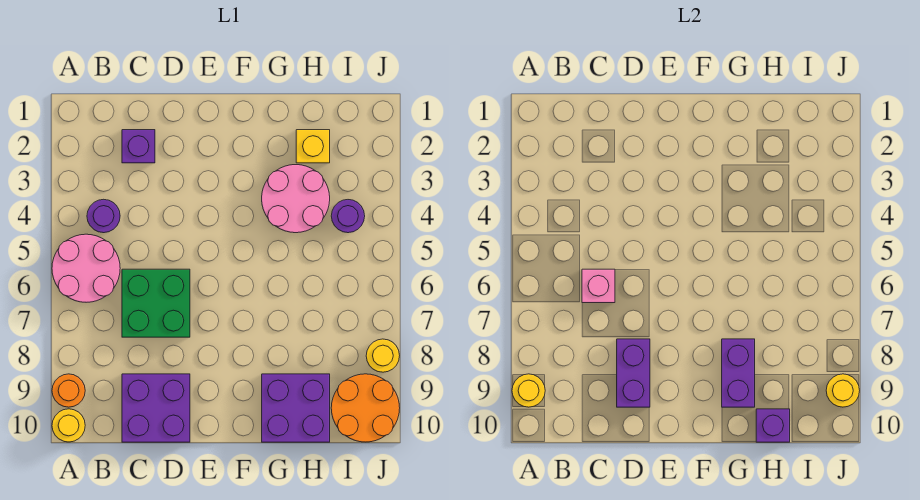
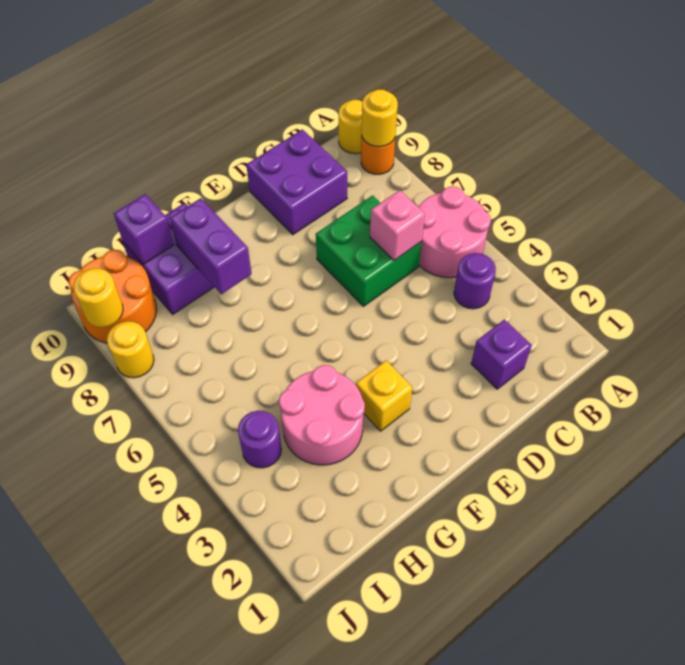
purple brick D8:D9 level 2 -> none
yellow brick H2 level 1 -> yellow brick F3 level 1

